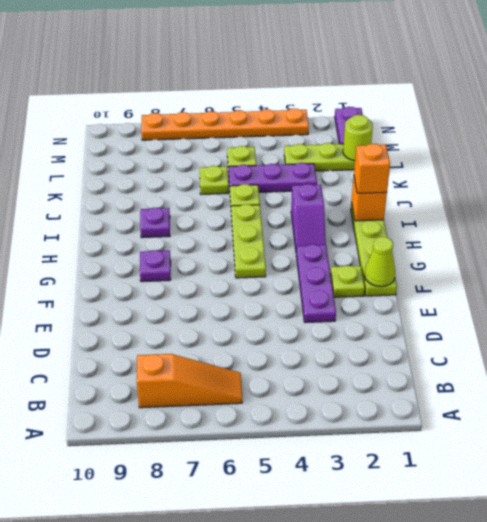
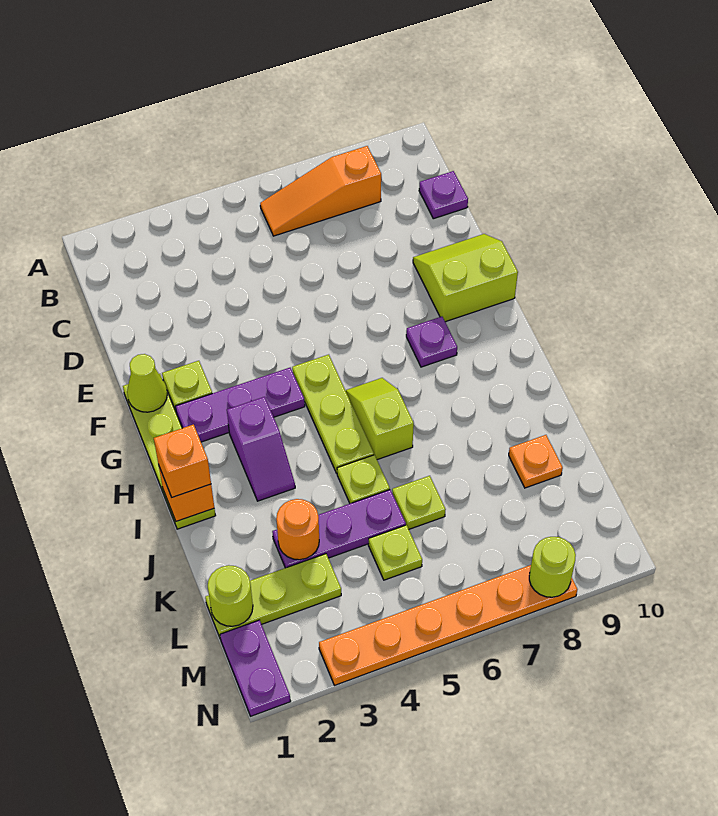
purple plate E3:G3 level 1 -> purple plate G2:G4 level 1
none -> lime slope E9:F10 level 1 top F
purple slope H3:I3 level 1 top I -> purple slope H3:I3 level 1 top H
none -> lime slope H6:I6 level 1 top I
purple plate I8 level 1 -> purple plate C10 level 1
none -> orange round brick K3 level 2
none -> orange plate K9 level 1
none -> lime round brick N8 level 2

